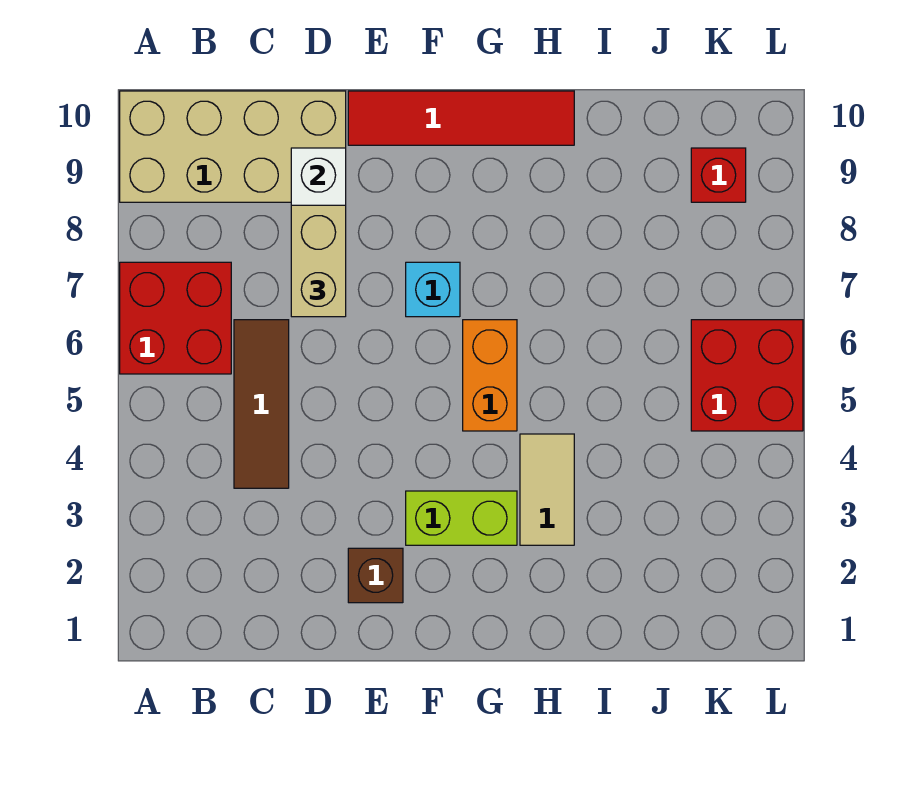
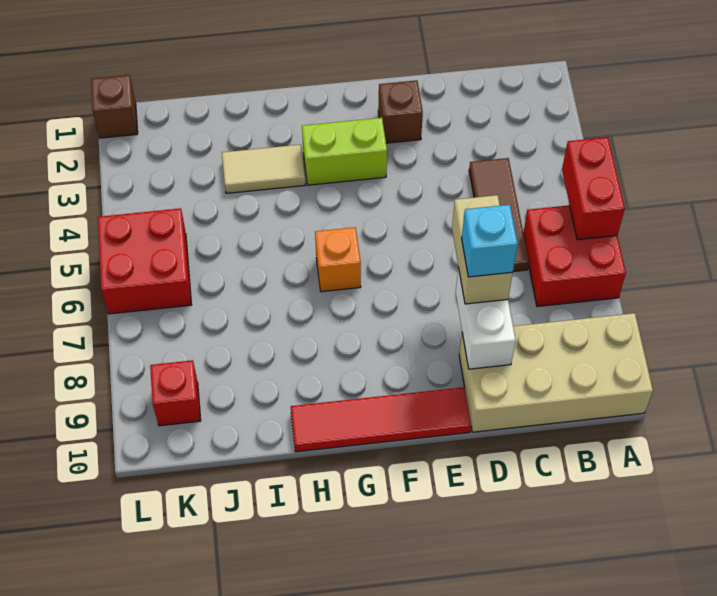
none -> red brick A5:A6 level 2
cyan brick F7 level 1 -> cyan brick D8 level 4
orange brick G5:G6 level 1 -> orange brick G6 level 1
tan tile H3:H4 level 1 -> tan tile H3:I3 level 1
none -> brown brick L1 level 1

